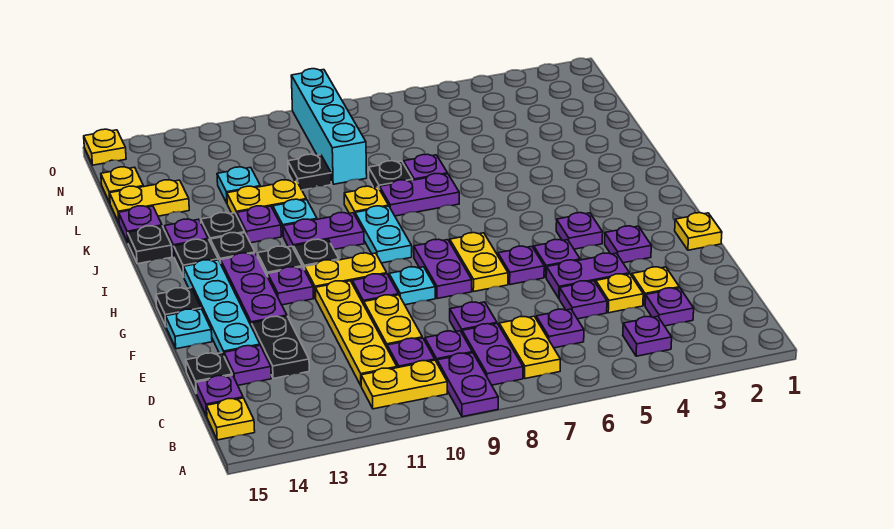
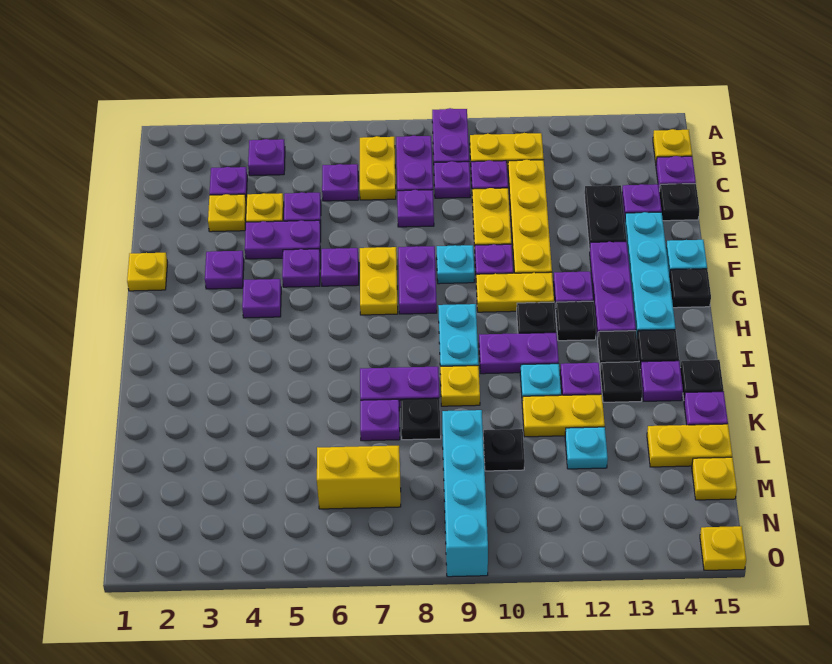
none -> yellow brick M6:M7 level 1

